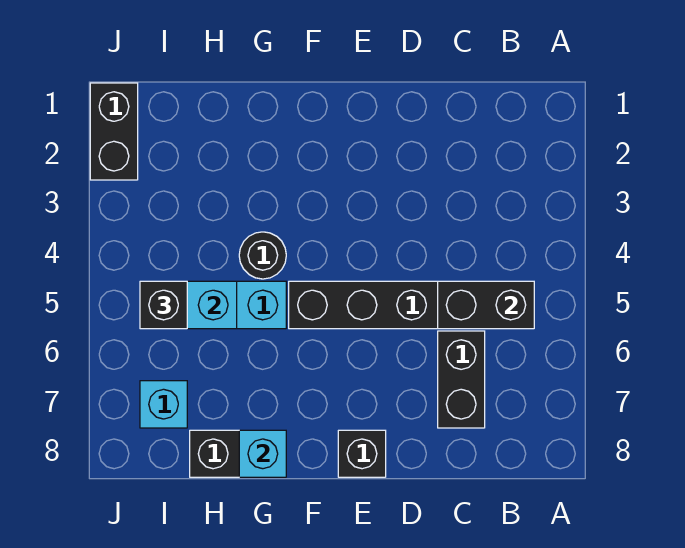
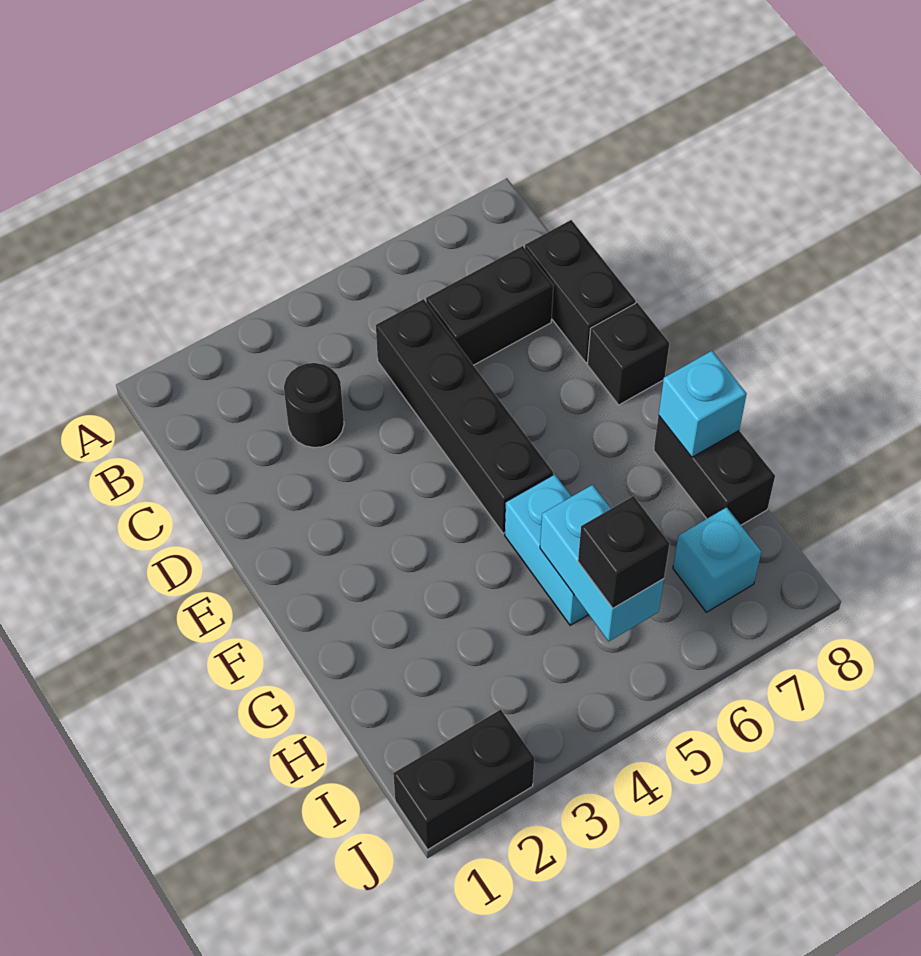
black brick B5:C5 level 2 -> black brick C8:D8 level 1
black round brick G4 level 1 -> black round brick C3 level 1

